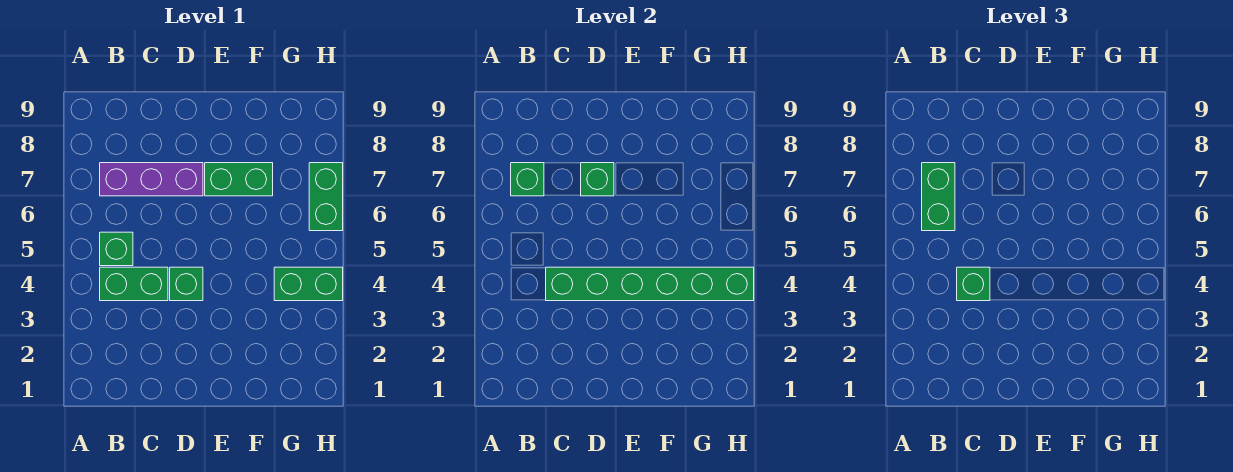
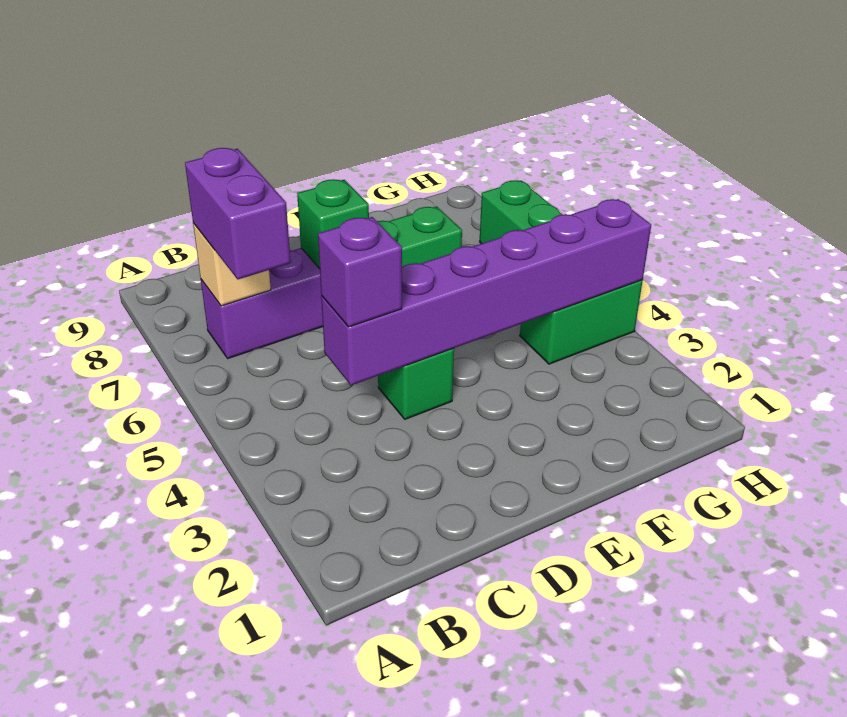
green brick B4:C4 level 1 -> none
green brick B5 level 1 -> none
green brick B6:B7 level 3 -> purple brick B6:B7 level 3
green brick B7 level 2 -> tan brick B7 level 2
green brick C4:H4 level 2 -> purple brick C4:H4 level 2
green brick C4 level 3 -> purple brick C4 level 3

